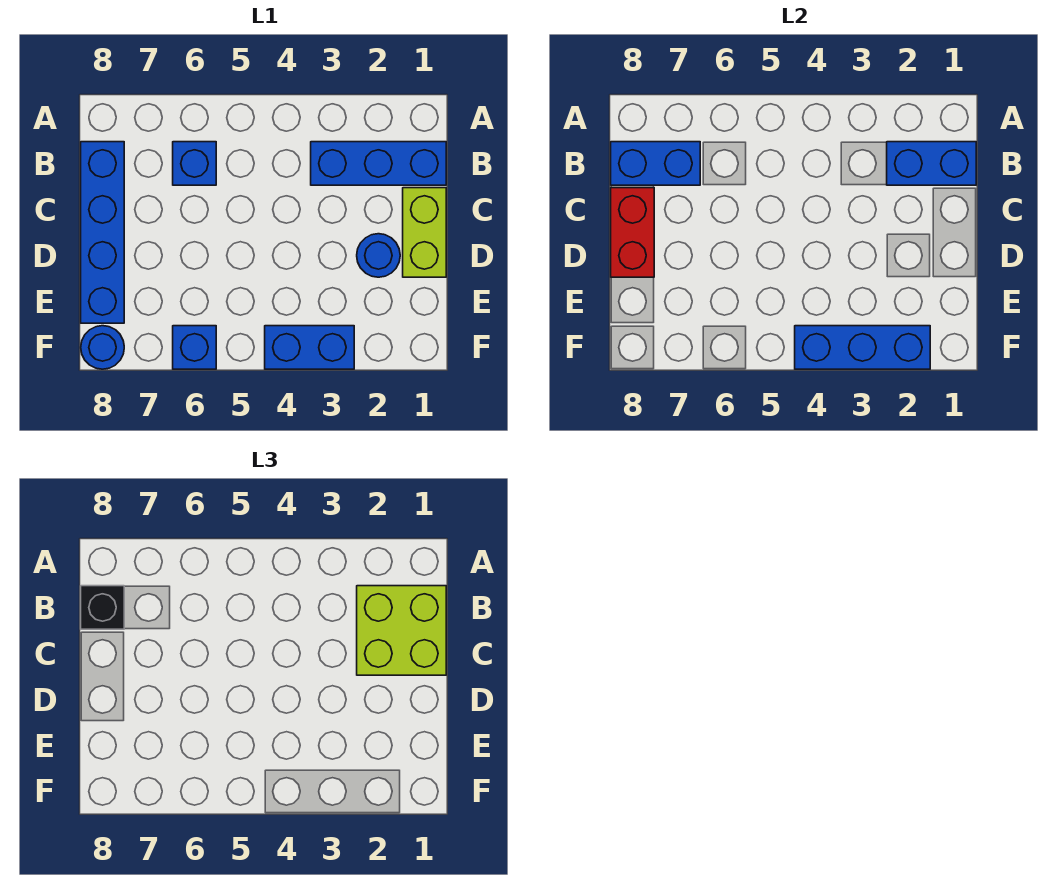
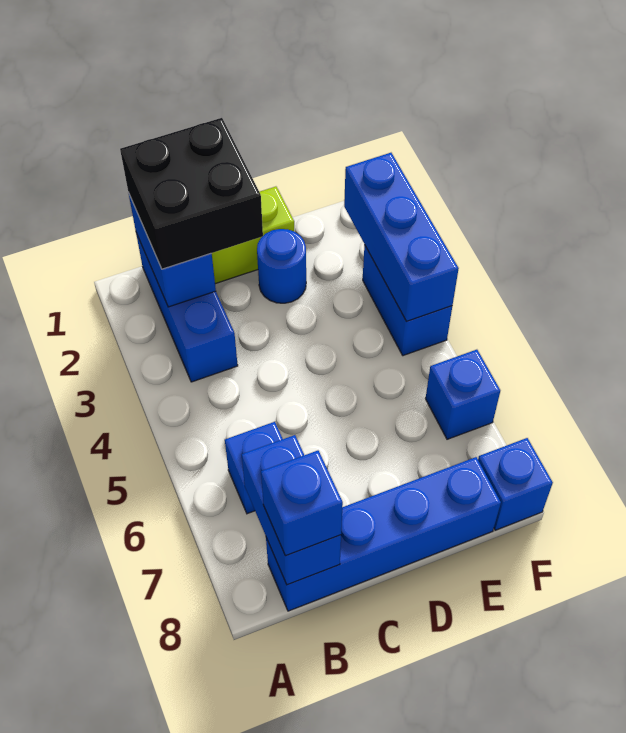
lime brick B1:C2 level 3 -> black brick B1:C2 level 3
black brick B8 level 3 -> blue brick B8 level 3
red brick C8:D8 level 2 -> none
blue round brick F8 level 1 -> blue brick F8 level 1

